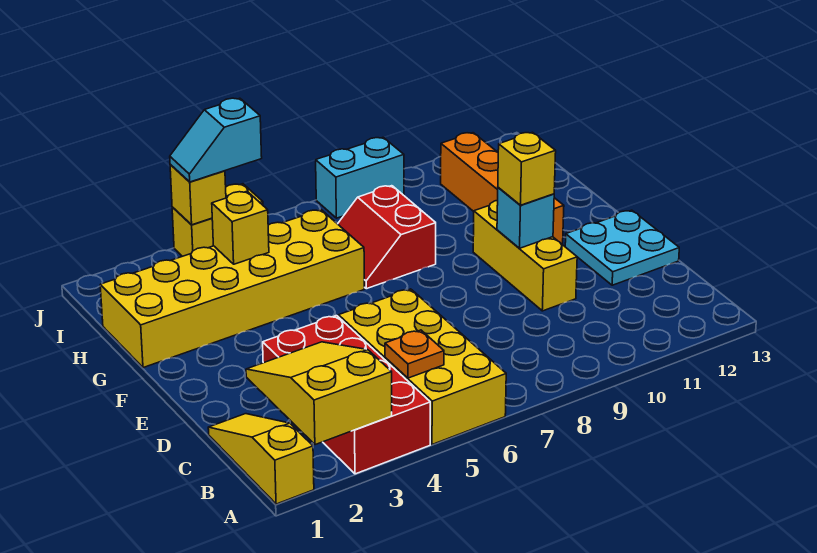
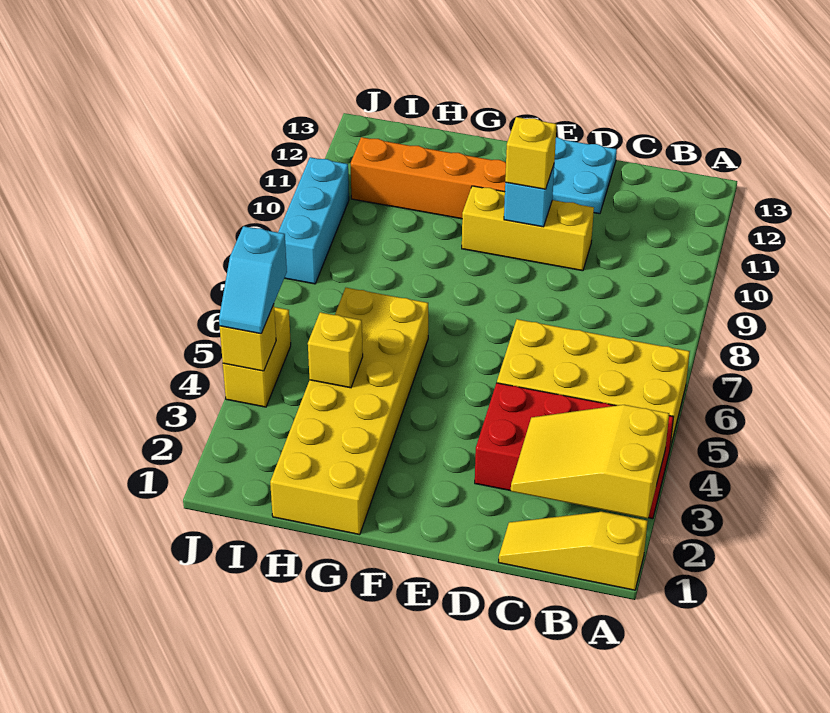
orange plate B5 level 2 -> none
red slope G7:H8 level 1 top 8 -> none
cyan brick J8:J9 level 1 -> cyan brick J8:J10 level 1

